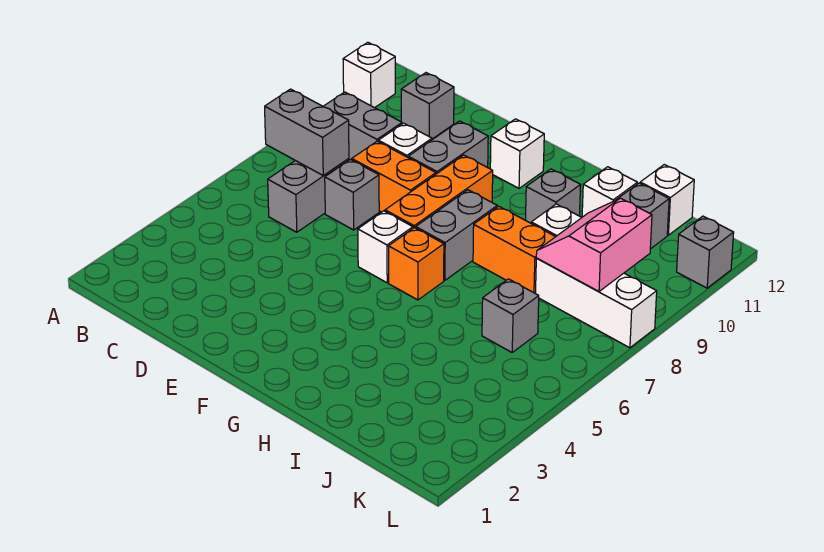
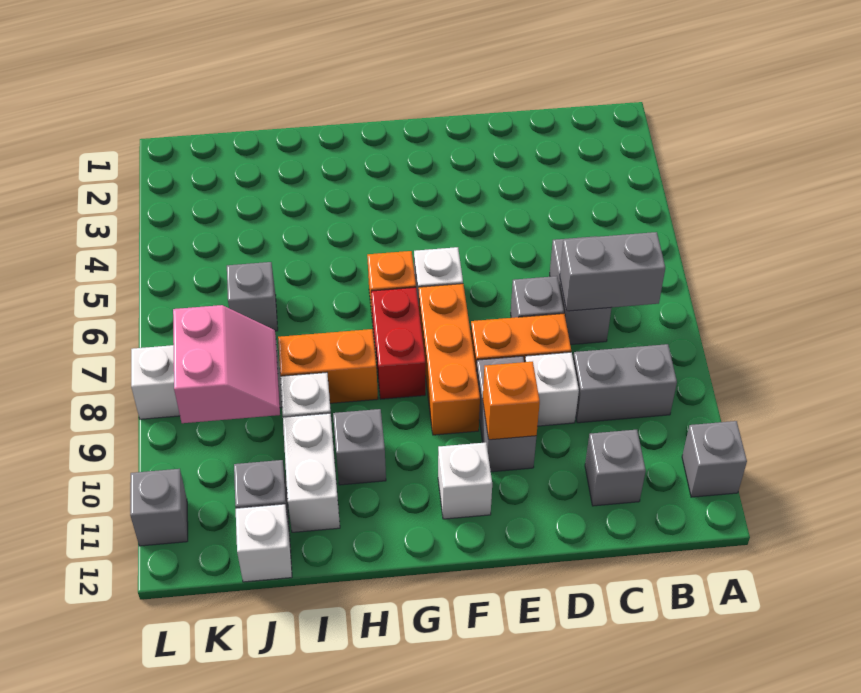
white brick A11 level 1 -> grey brick A11 level 1
none -> orange brick E10 level 2
grey brick G7:G8 level 1 -> red brick G7:G8 level 1
white brick I11 level 1 -> white brick I10:I11 level 1

